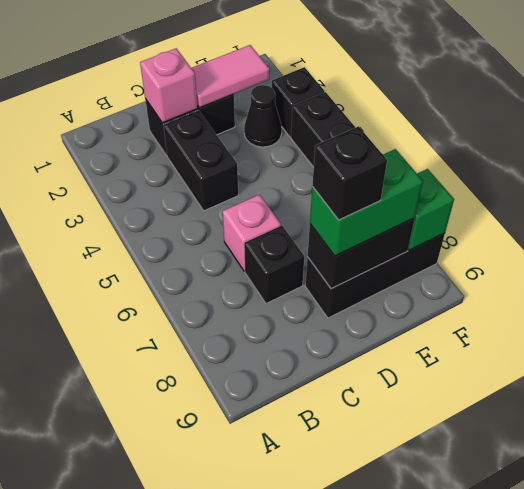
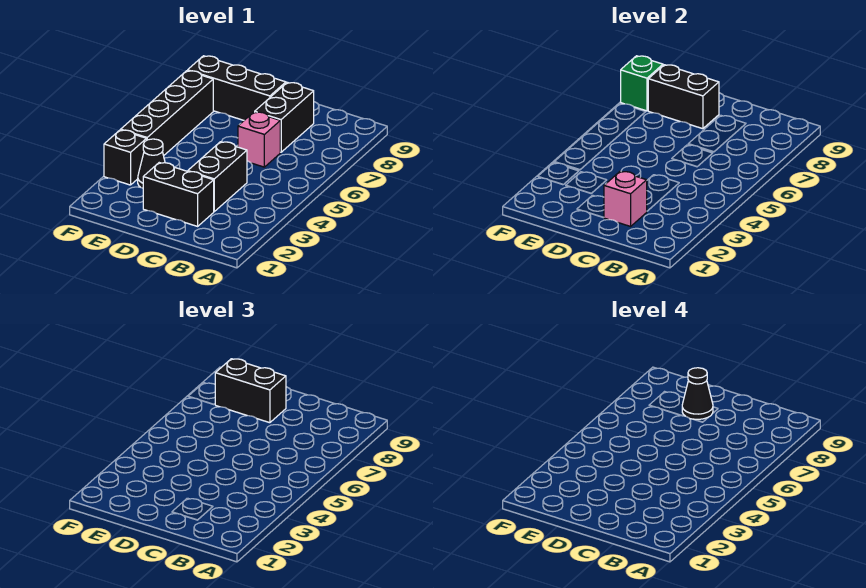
black brick C7 level 1 -> black brick C7:C8 level 1
pink tile D2:E2 level 2 -> none
green brick D8:E8 level 3 -> black brick D8:E8 level 3
black brick D8 level 4 -> black cone D8 level 4

